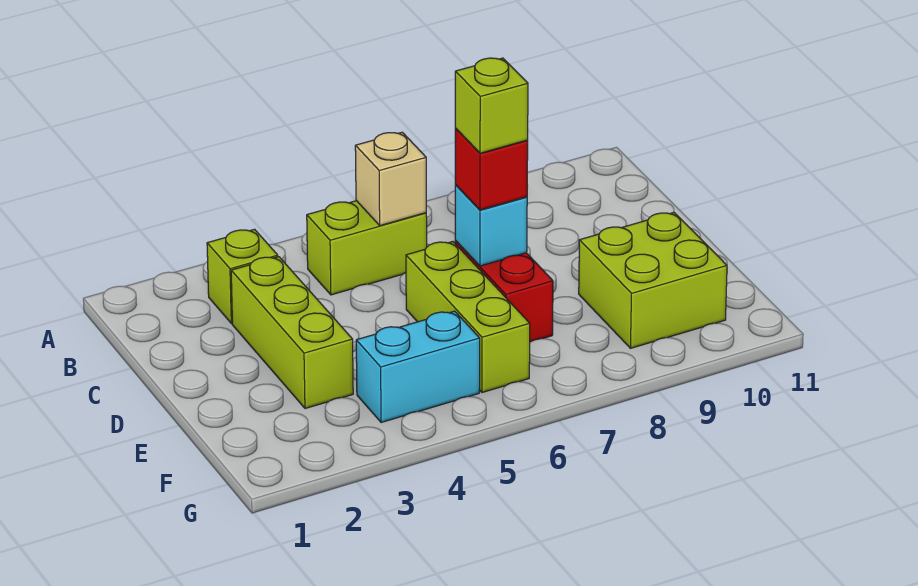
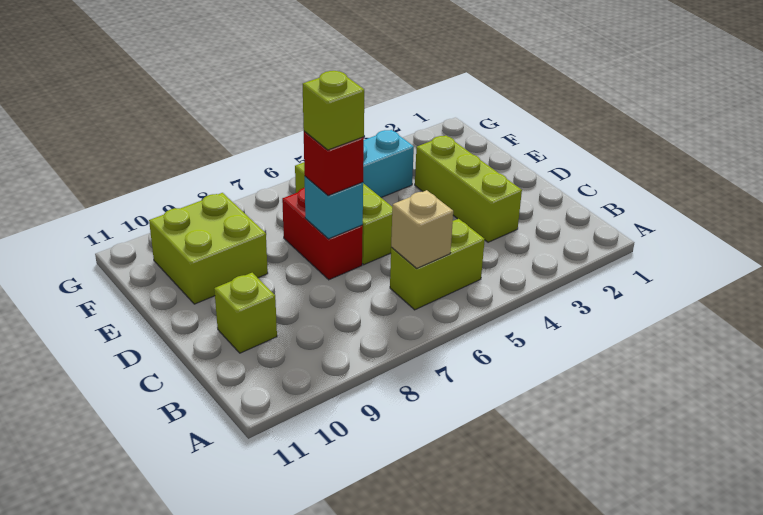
lime brick B3 level 1 -> lime brick C10 level 1

